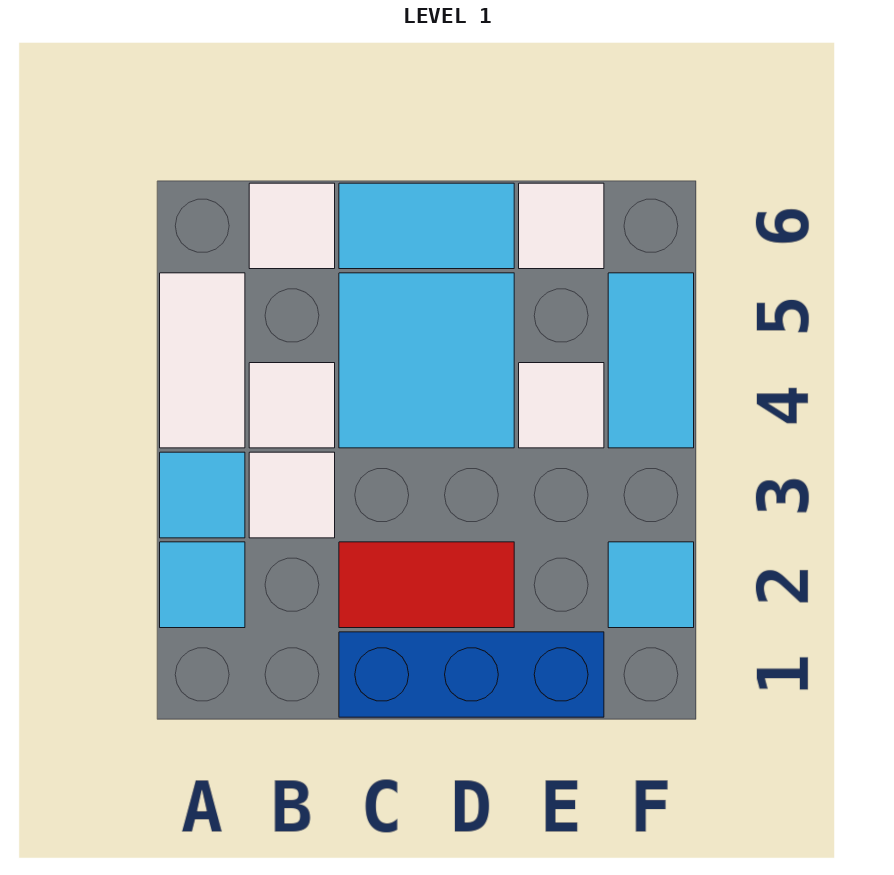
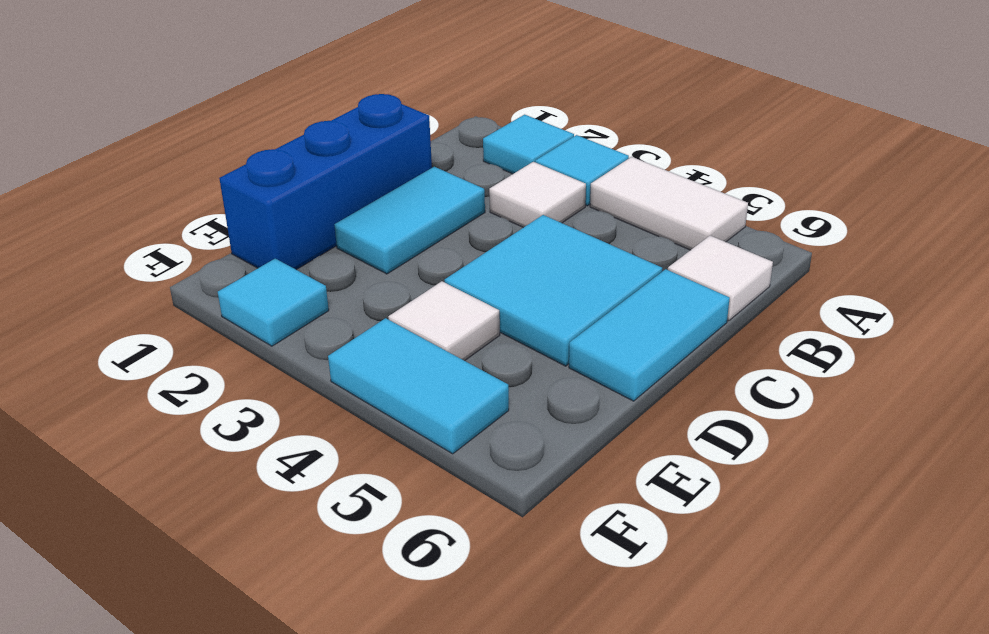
white tile B4 level 1 -> none
red tile C2:D2 level 1 -> cyan tile C2:D2 level 1
white tile E6 level 1 -> none

